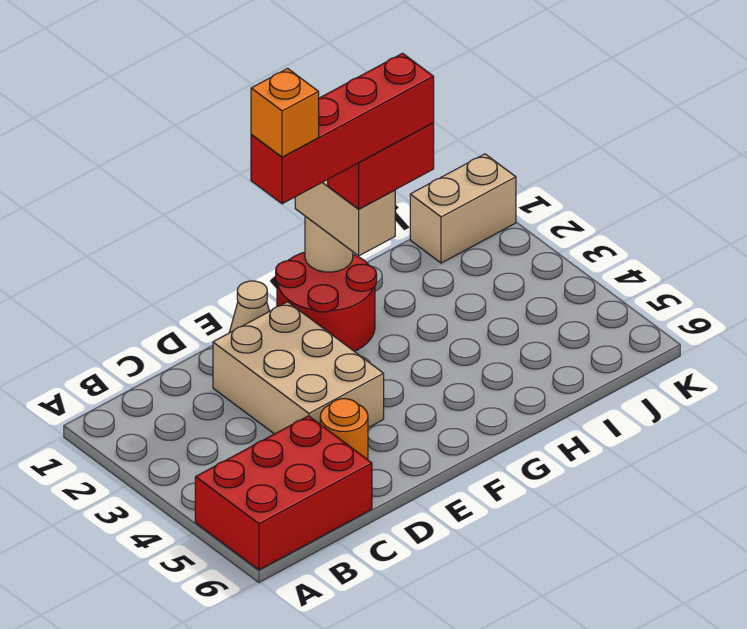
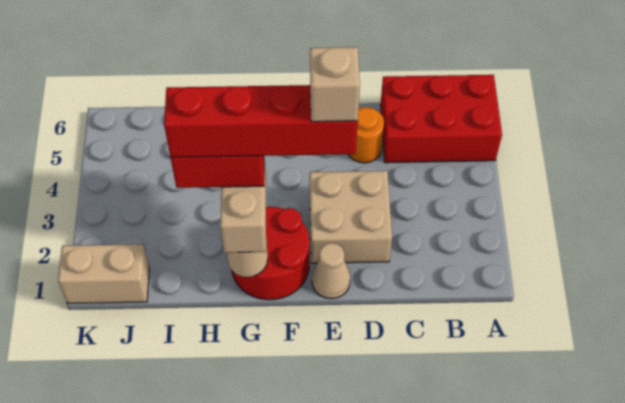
tan brick D2:E4 level 1 -> tan brick D2:E3 level 1
orange brick E2 level 6 -> tan brick E2 level 6

